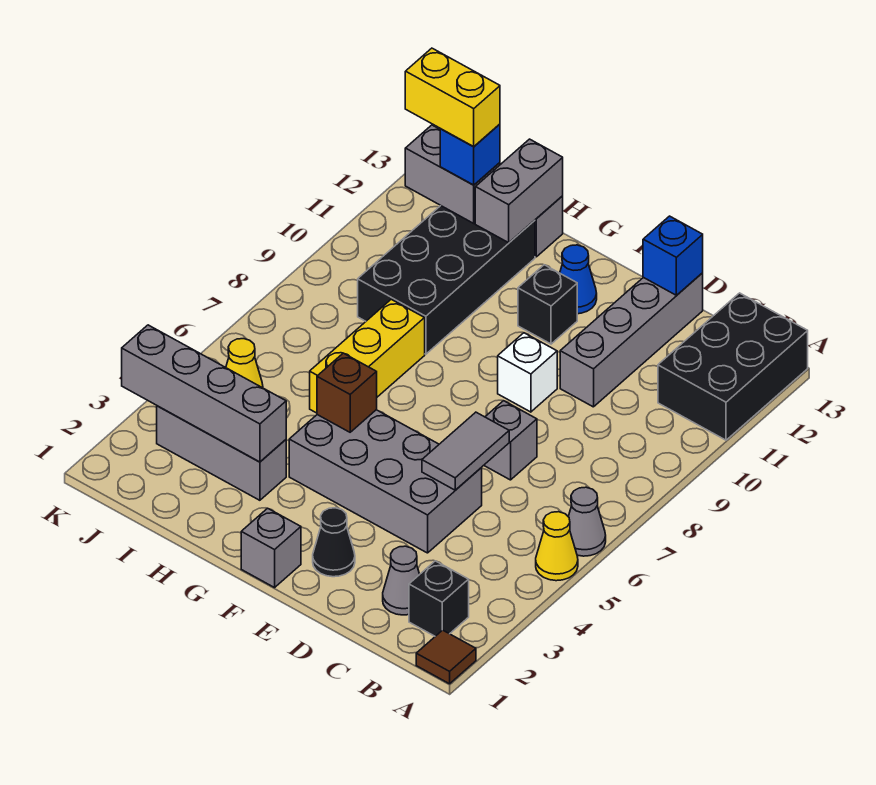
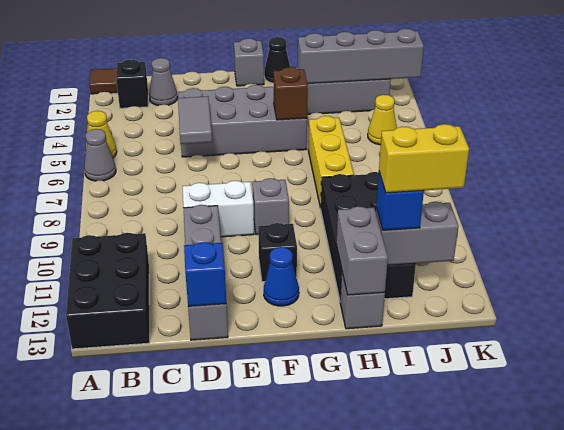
grey brick D7 level 1 -> grey brick F9 level 1
black cone E2 level 1 -> black cone G1 level 1
white brick E9 level 1 -> white brick D9:E9 level 1

